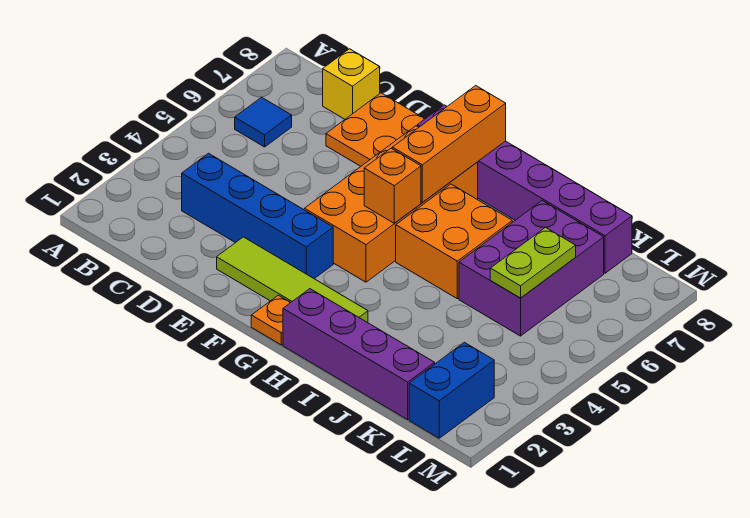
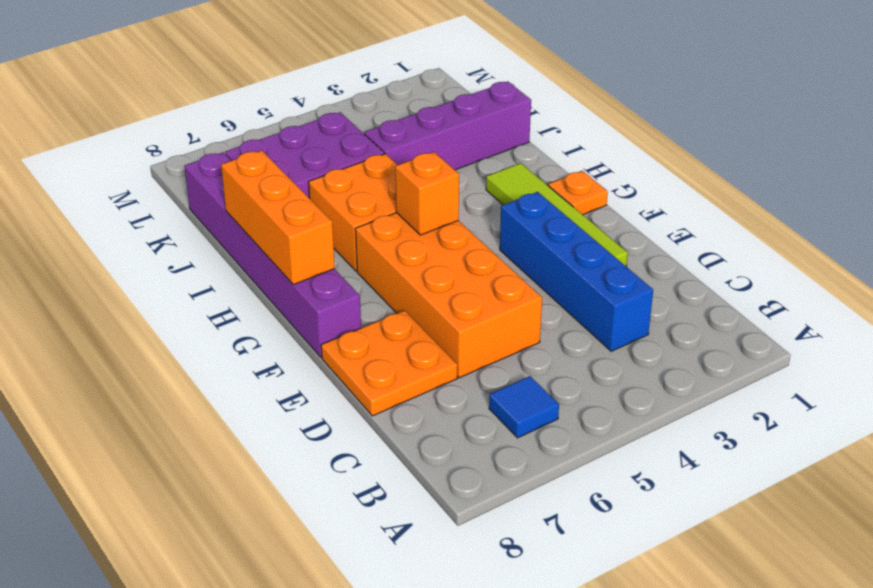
yellow brick C8 level 1 -> none
orange brick F4:G7 level 1 -> orange brick D5:G6 level 1
orange brick G6:G8 level 2 -> orange brick G8:I8 level 2
purple brick H1:K1 level 1 -> purple brick J1:J4 level 1
lime plate K5:K6 level 2 -> none
blue brick L1:L2 level 1 -> none

